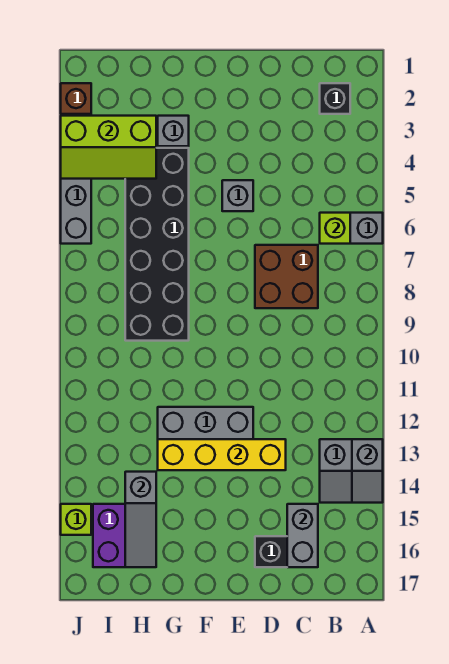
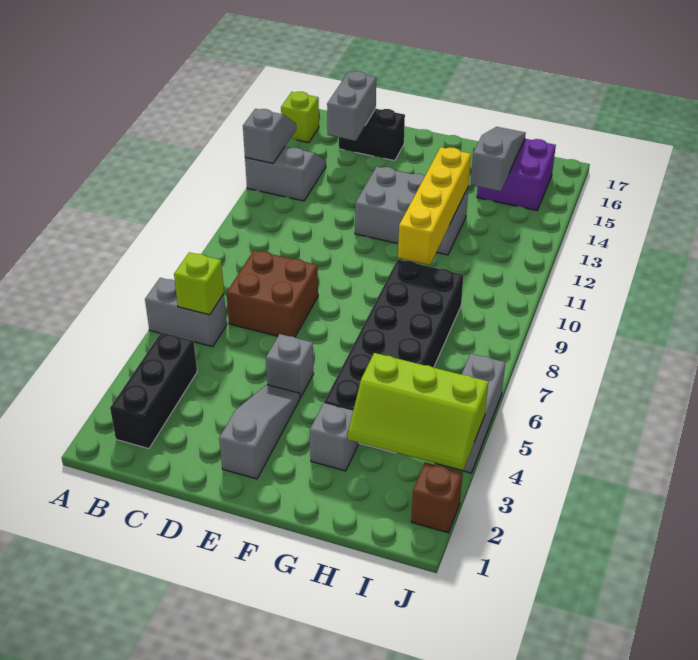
black brick B2 level 1 -> black brick B2:B4 level 1
yellow brick D13:G13 level 2 -> yellow brick G10:G13 level 2
none -> grey slope E2:E4 level 1 top 2
lime slope H3:J4 level 2 top 3 -> lime slope H3:J4 level 2 top 4
lime brick J15 level 1 -> lime brick A16 level 1

